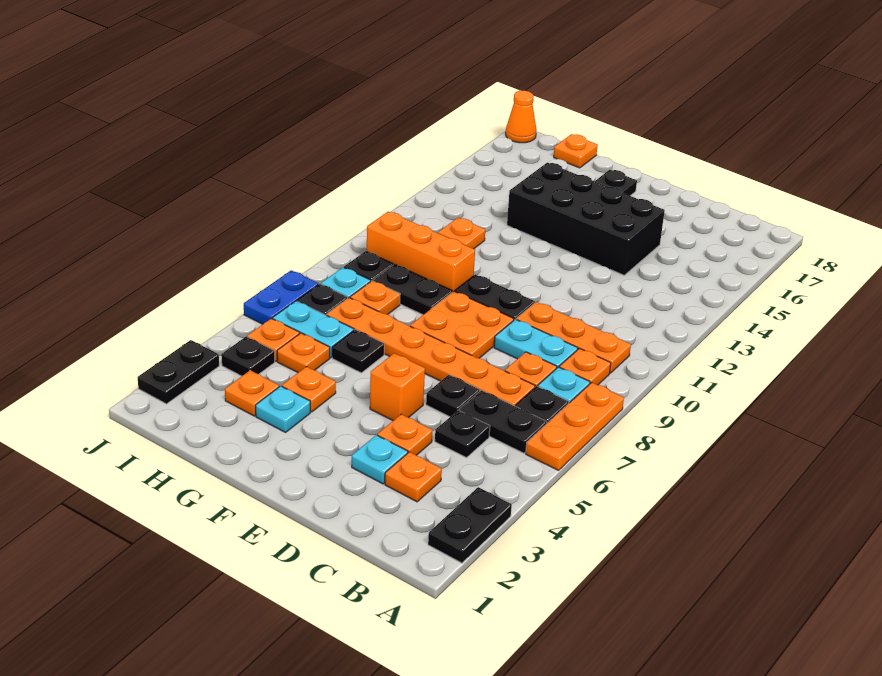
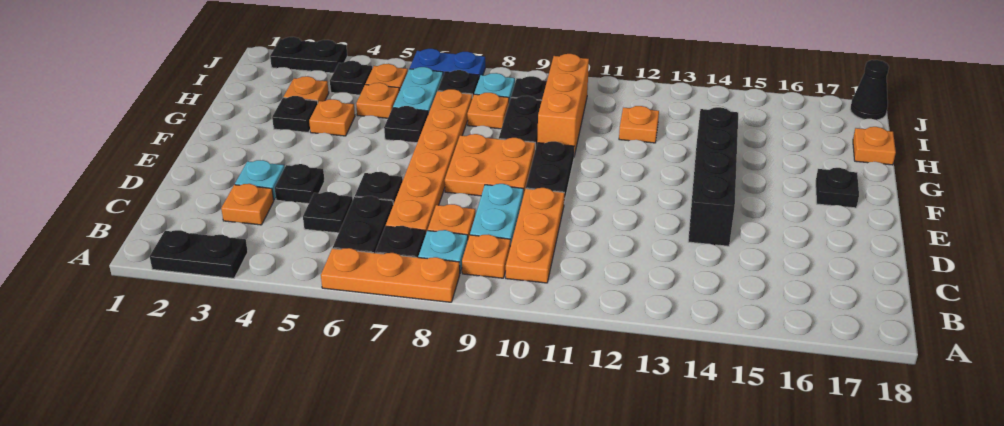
orange plate D4 level 1 -> black plate D4 level 1
black brick D14:G15 level 1 -> black brick D14:G14 level 1
orange brick E5 level 1 -> none
cyan plate G3 level 1 -> black plate G3 level 1
orange cone J18 level 1 -> black cone J18 level 1

